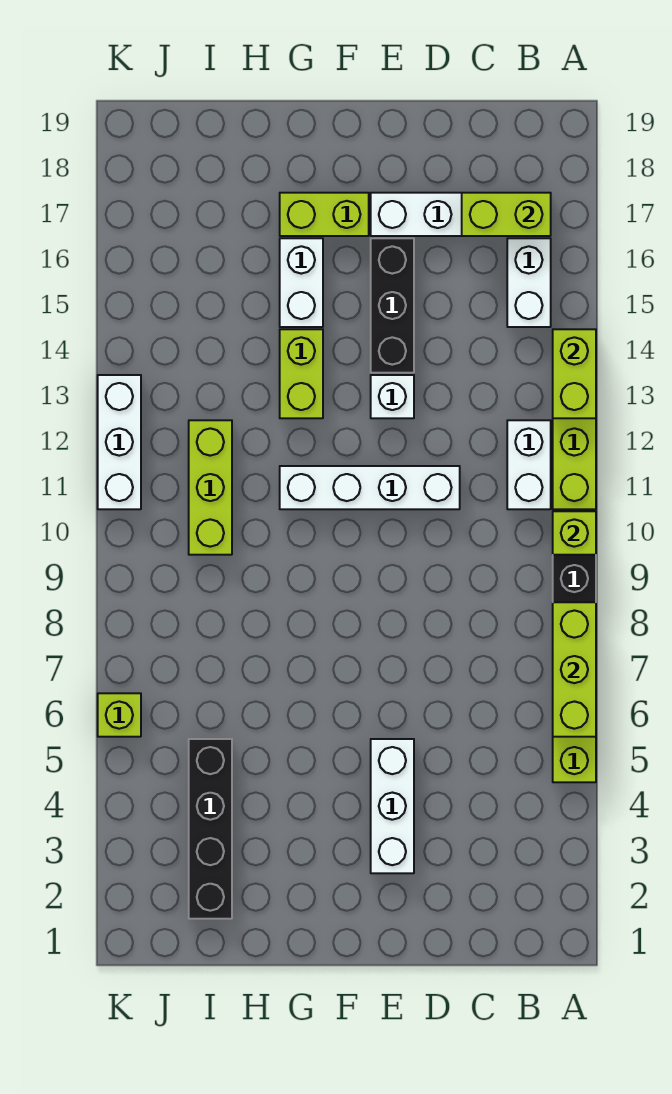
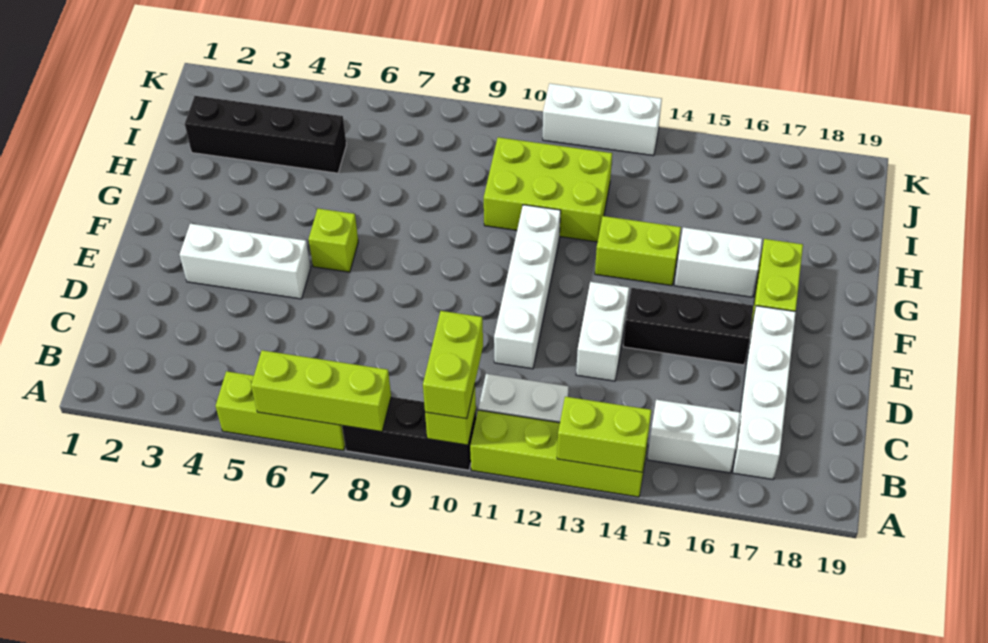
lime brick B17:C17 level 2 -> lime brick A10:B10 level 3
white brick E13 level 1 -> white brick D13:E13 level 1
lime brick I10:I12 level 1 -> lime brick H10:I12 level 1
lime brick K6 level 1 -> lime brick F6 level 1

